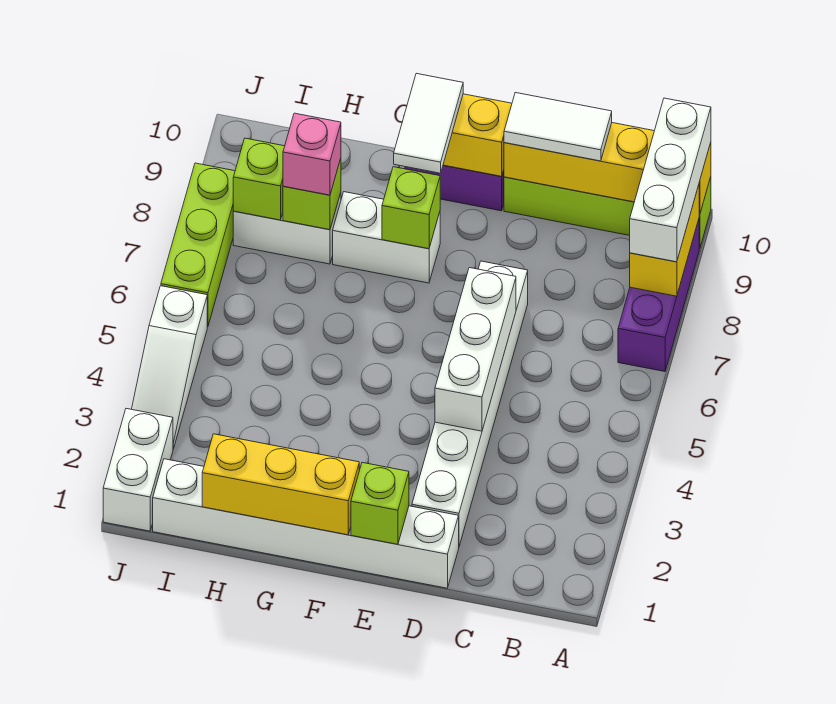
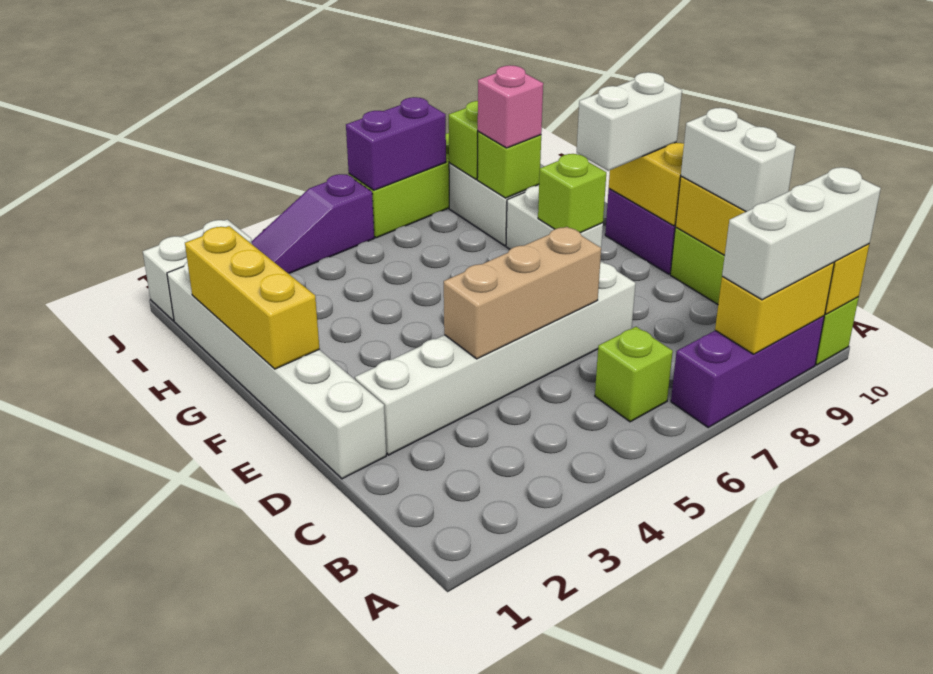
white tile C10:D10 level 3 -> white brick C10:D10 level 3
white brick D4:D6 level 2 -> tan brick D4:D6 level 2
lime brick E1 level 2 -> lime brick B6 level 1
white tile F9:F10 level 3 -> white brick F9:F10 level 3
white slope J3:J5 level 1 top 5 -> purple slope J3:J5 level 1 top 5
none -> purple brick J6:J7 level 2

